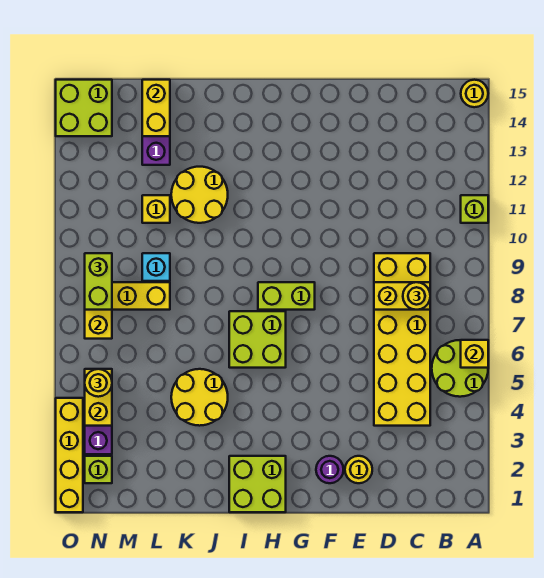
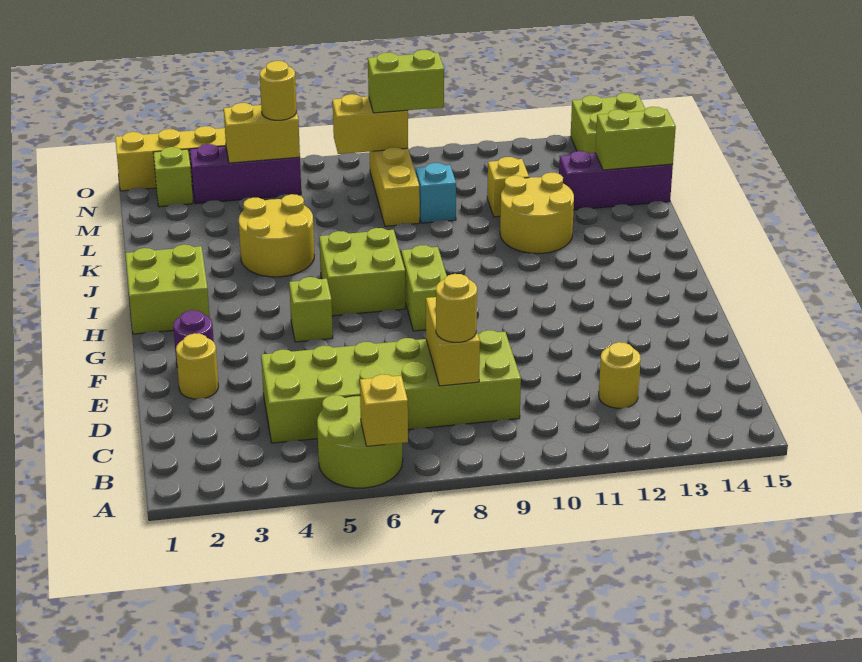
lime brick A11 level 1 -> lime brick G5 level 1
yellow round brick A15 level 1 -> yellow round brick C12 level 1
yellow brick C4:D9 level 1 -> lime brick C4:D9 level 1
yellow brick L14:L15 level 2 -> lime brick L14:L15 level 2

